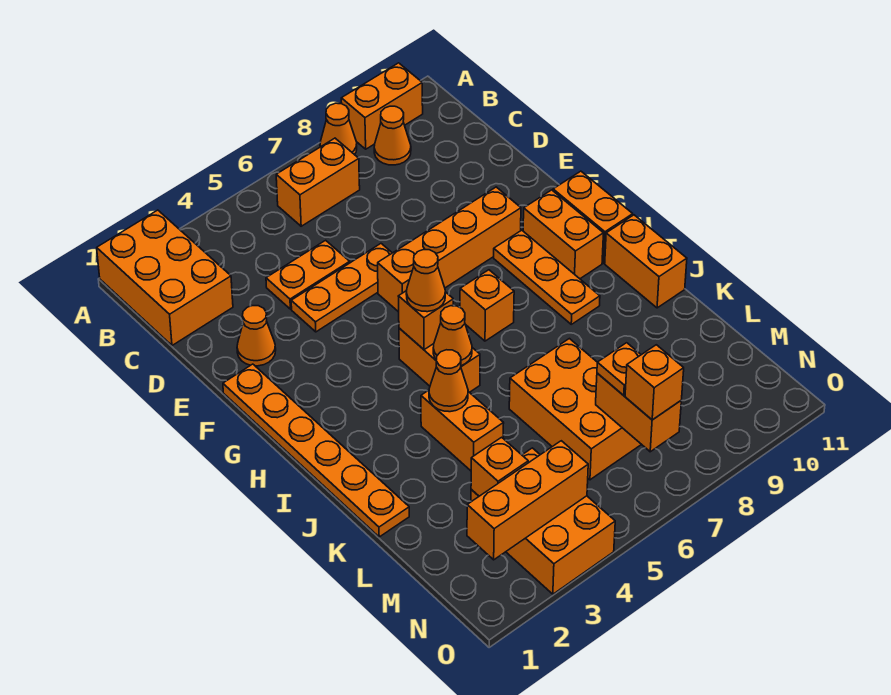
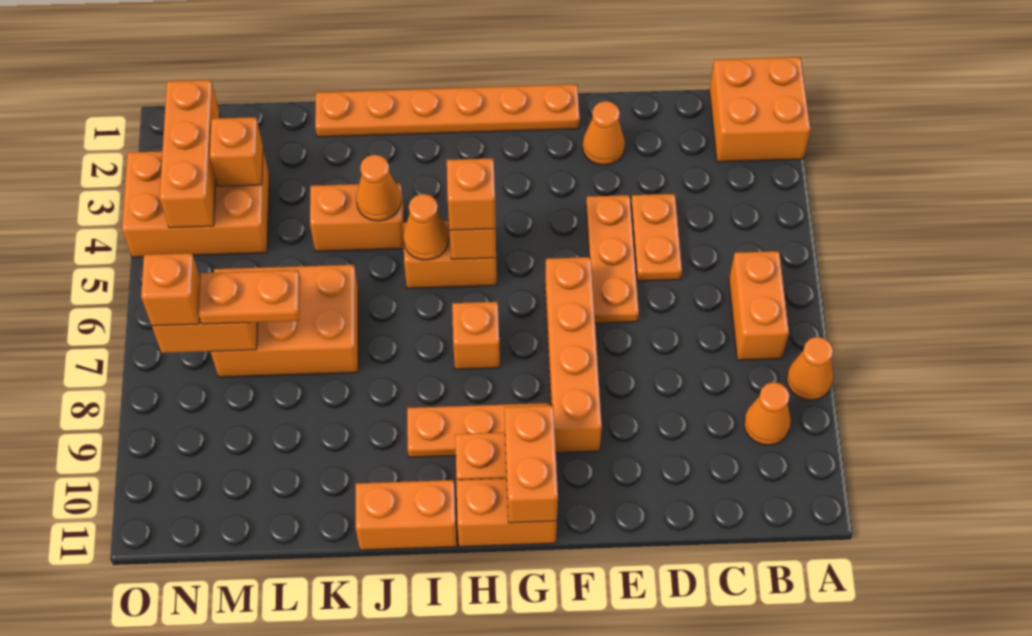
orange brick A1:C2 level 1 -> orange brick A1:B2 level 1
orange brick A9:A10 level 1 -> orange brick G10:G11 level 2
orange cone H5 level 3 -> orange brick H5 level 3
orange plate M7 level 3 -> orange plate L7:M7 level 3

